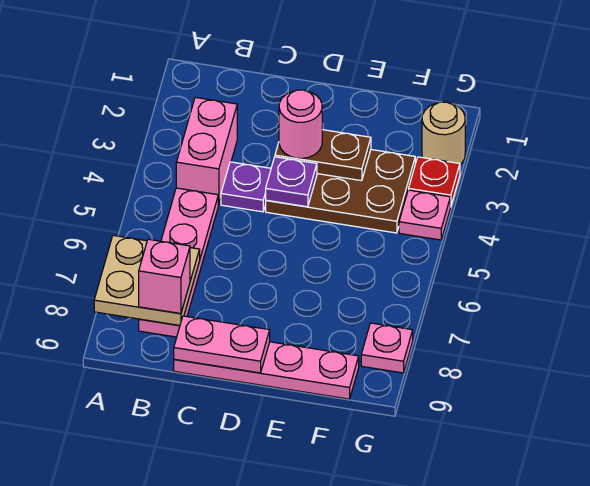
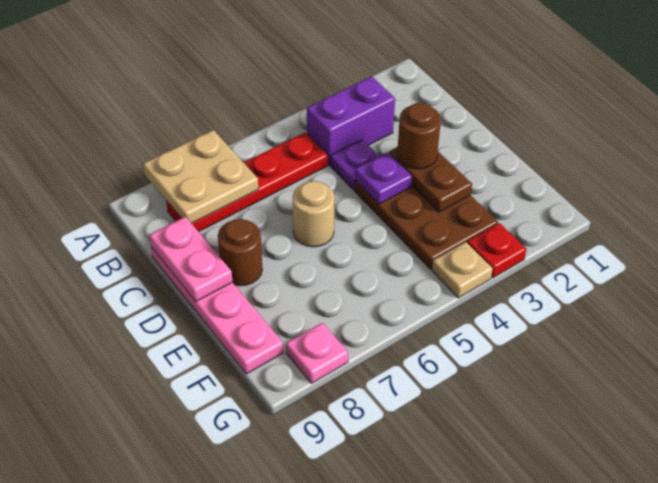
pink brick B3:B4 level 1 -> purple brick B3:B4 level 1
pink plate B5:B8 level 1 -> red plate B5:B8 level 1
pink brick B8 level 3 -> none
pink round brick D3 level 3 -> brown round brick D3 level 3
none -> brown round brick D8 level 1
tan round brick G2 level 1 -> tan round brick D6 level 1
pink plate G4 level 1 -> tan plate G4 level 1

